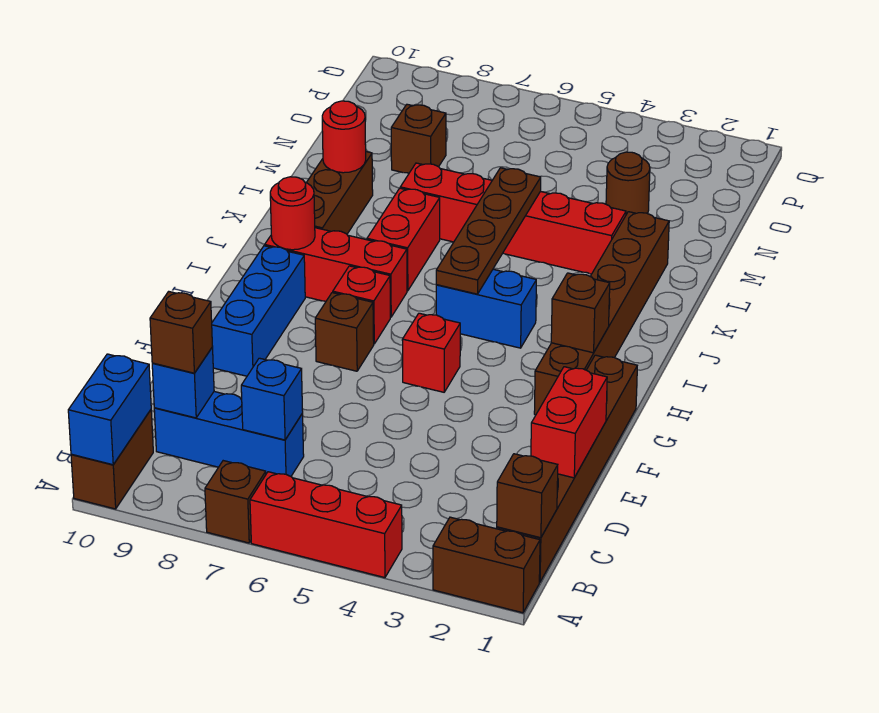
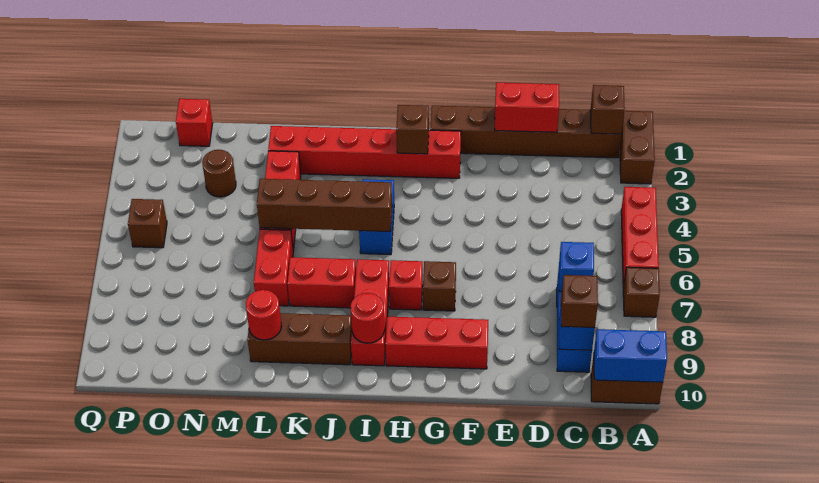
blue brick F9:H9 level 1 -> red brick F9:H9 level 1
brown brick G2:L2 level 1 -> red brick G2:L2 level 1
red brick G5 level 1 -> red brick O1 level 1
brown plate I5:L5 level 2 -> brown brick I5:L5 level 2
brown brick N8 level 1 -> brown brick P5 level 1

